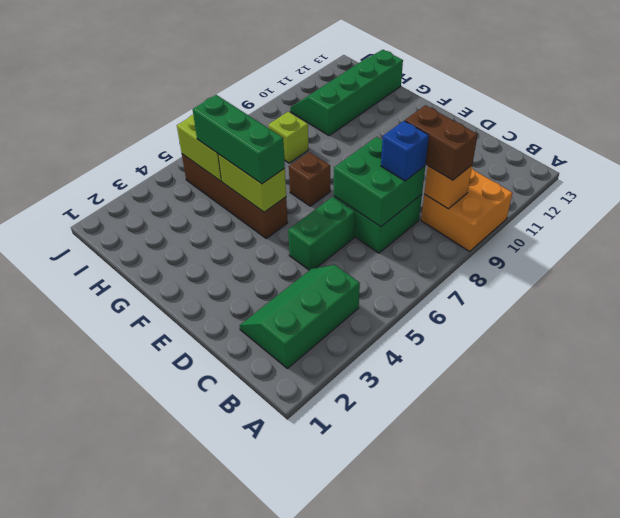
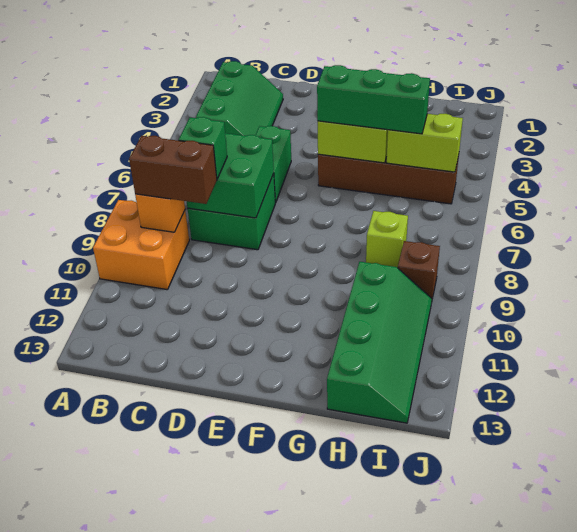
blue brick C8 level 3 -> green brick C8 level 3
brown brick F7 level 1 -> brown brick I9 level 1

